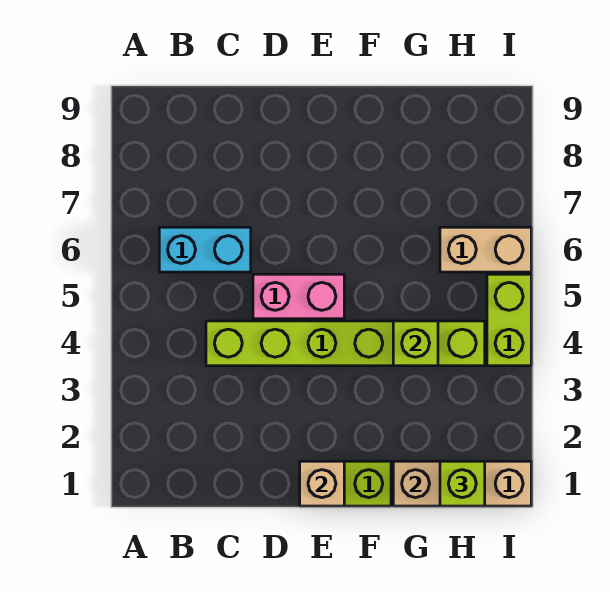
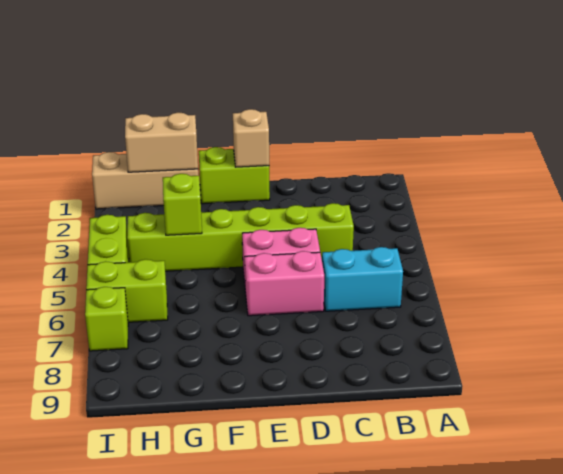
none -> pink brick D6:E6 level 1
lime brick H1 level 3 -> lime brick I7 level 1
tan brick H6:I6 level 1 -> lime brick H6:I6 level 1

